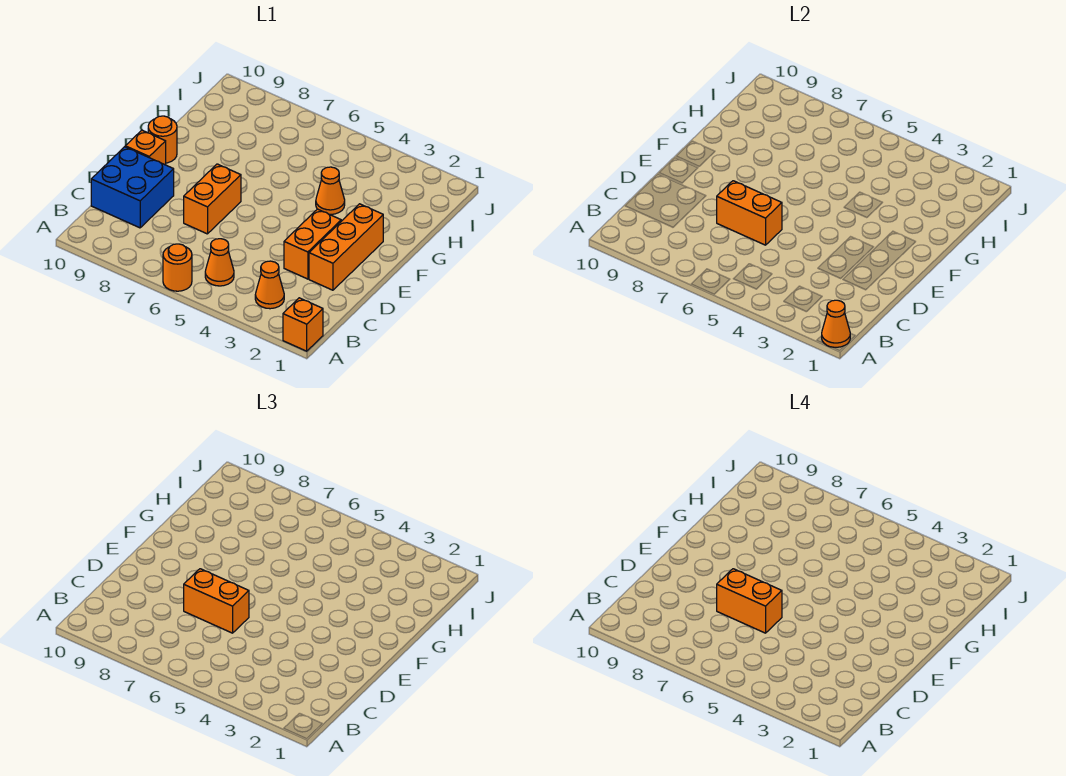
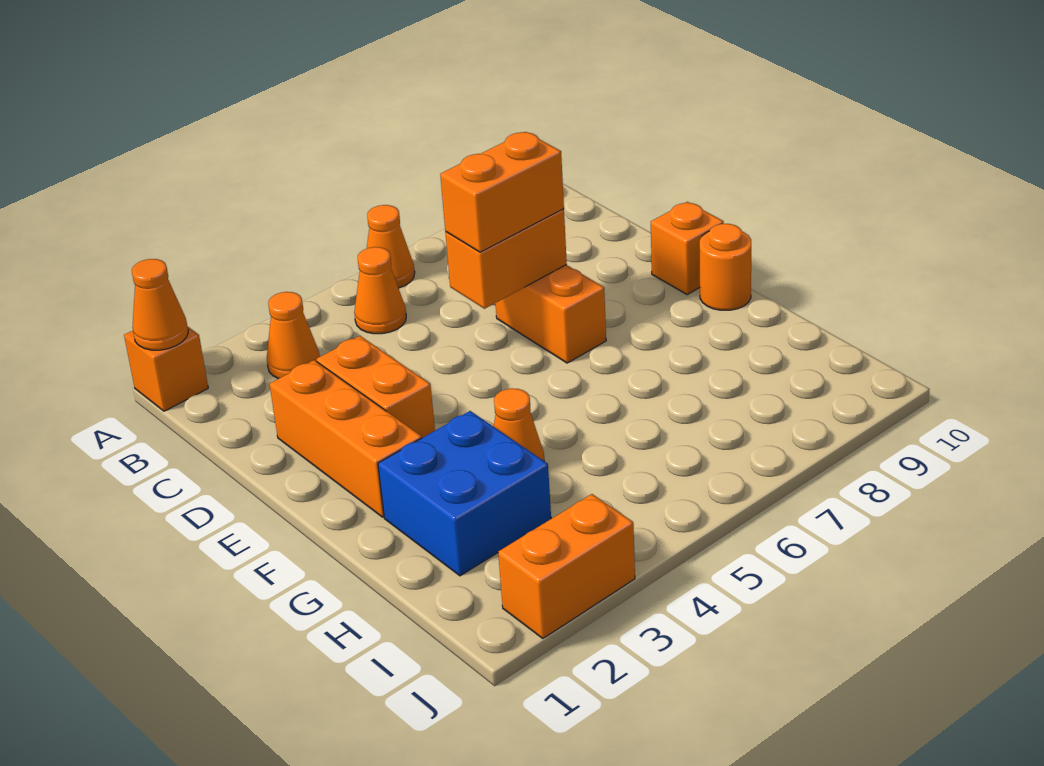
orange round brick A6 level 1 -> orange cone A6 level 1
blue brick C9:D10 level 1 -> blue brick G2:H3 level 1
orange brick D6:D7 level 4 -> orange brick J2:J3 level 1

